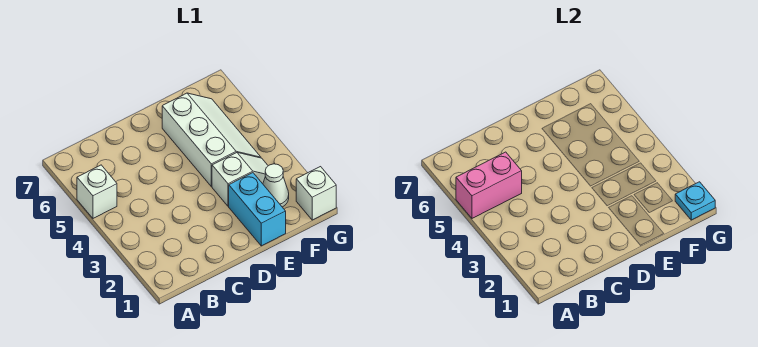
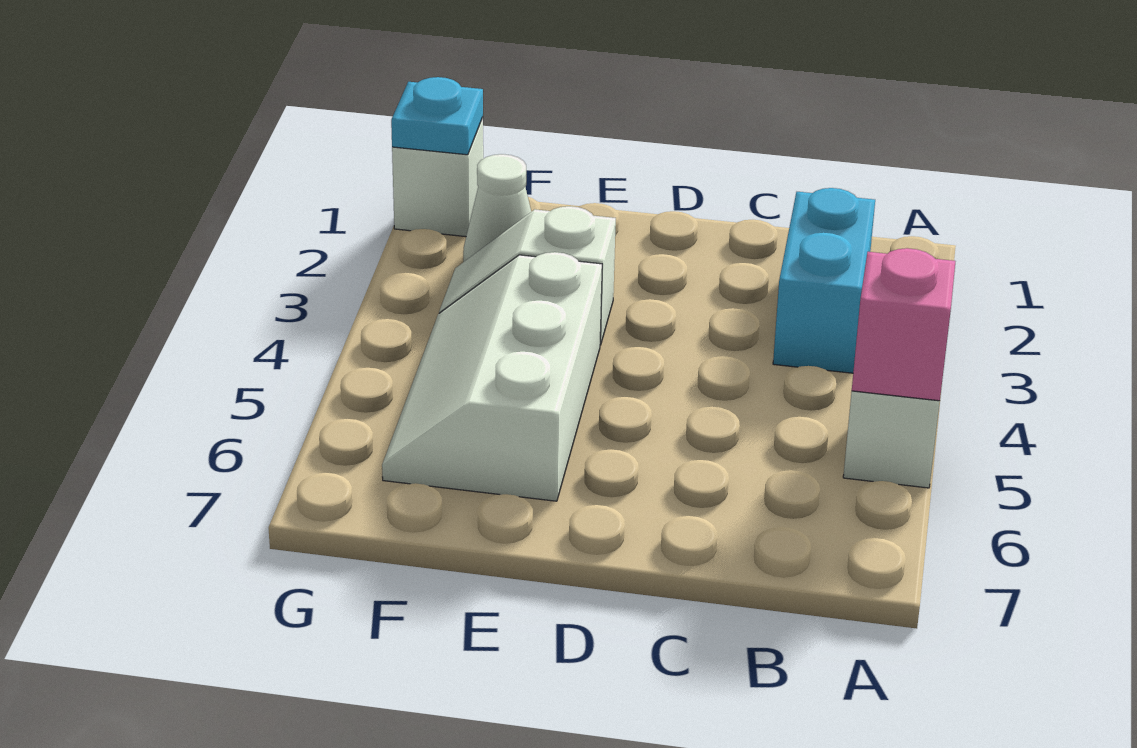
pink brick A5:B5 level 2 -> pink brick A5 level 2
cyan brick E1:E2 level 1 -> cyan brick B2:B3 level 1

